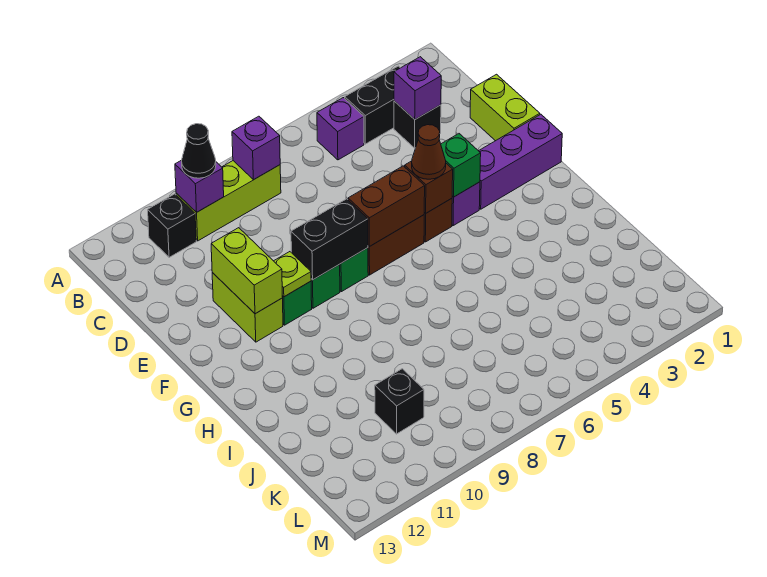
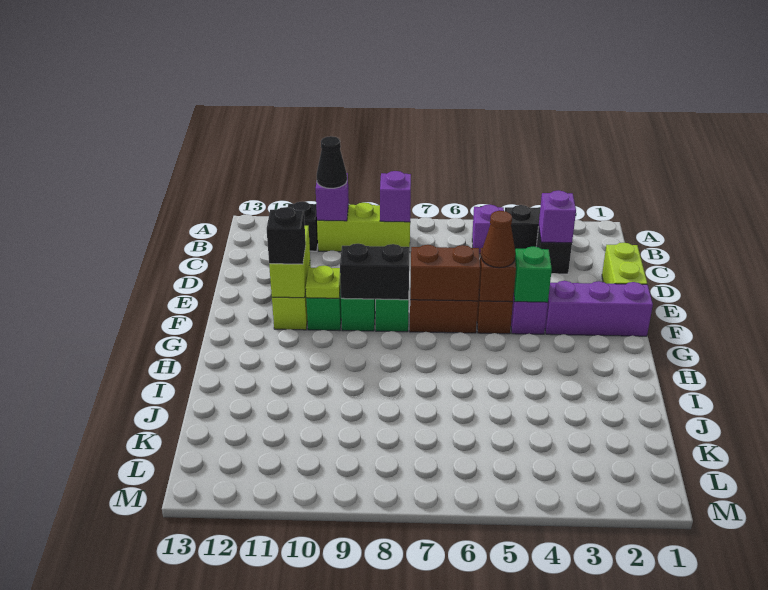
black brick K10 level 1 -> black brick F11 level 3

